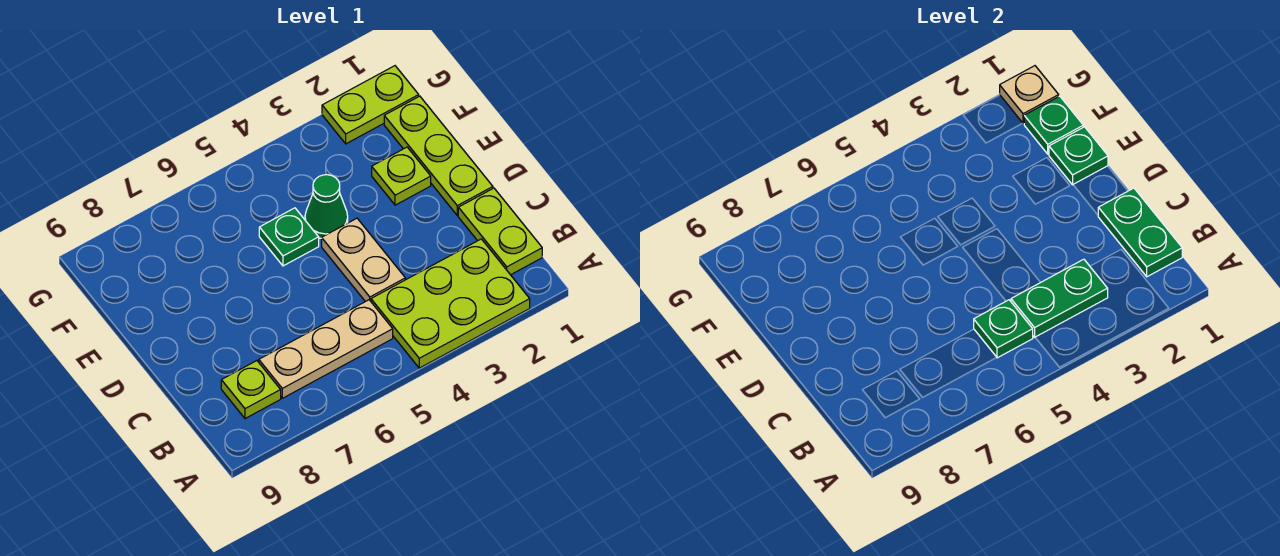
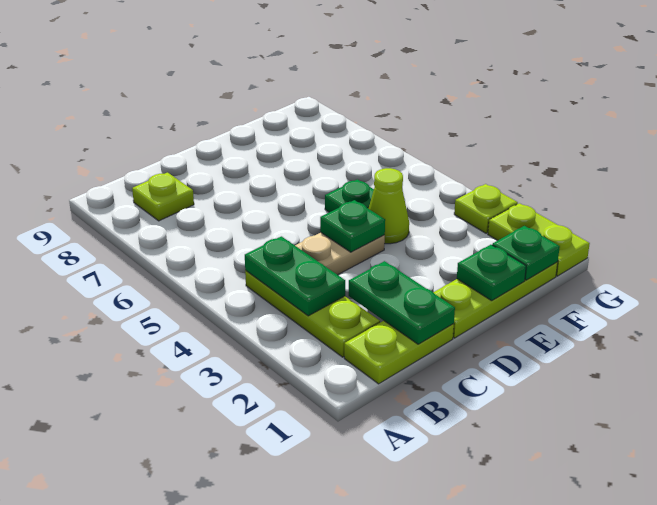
lime plate A2:B4 level 1 -> lime plate B2:B4 level 1
green plate B1:C1 level 2 -> green plate C1:C2 level 2
tan plate B5:B7 level 1 -> none
green plate B5 level 2 -> green plate D4 level 2
lime plate E2 level 1 -> lime plate G3 level 1
green cone E4 level 1 -> lime cone E4 level 1
tan plate G1 level 2 -> none

